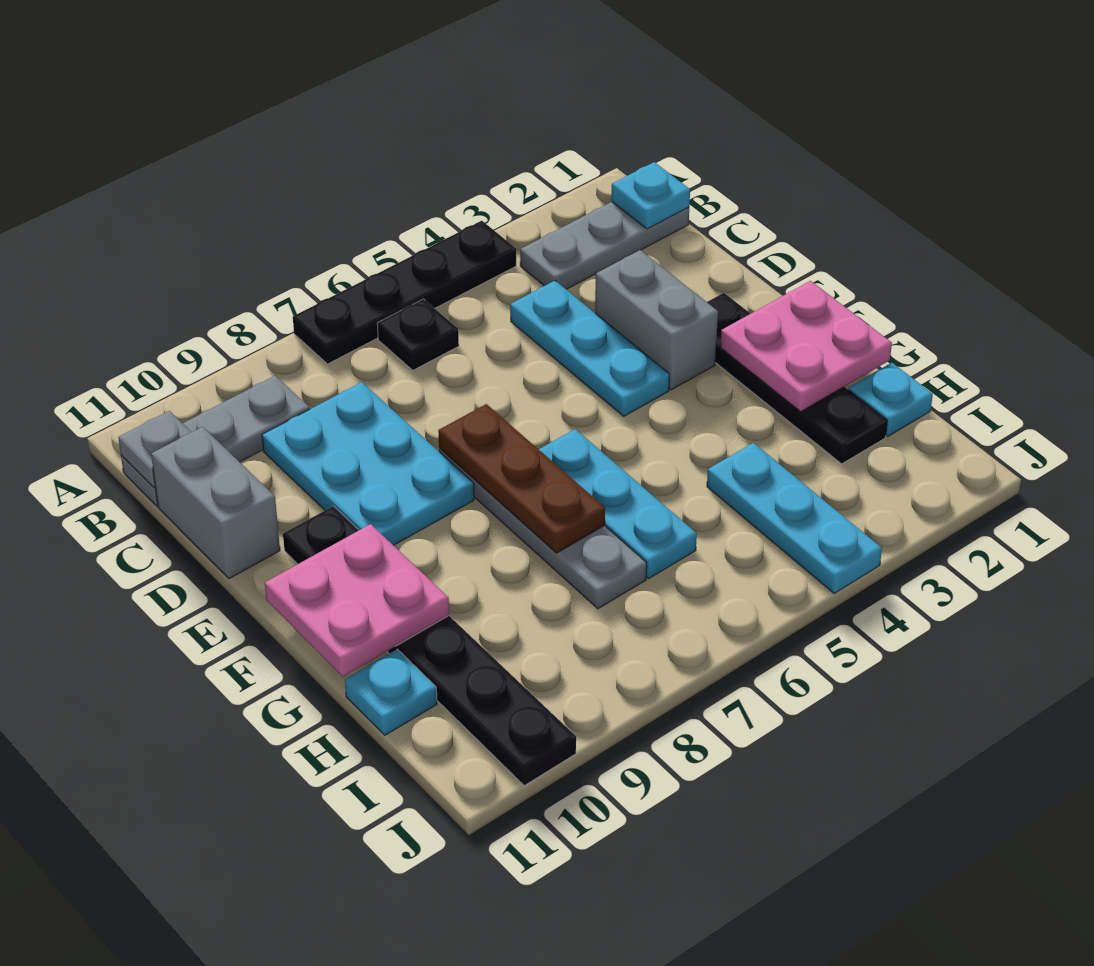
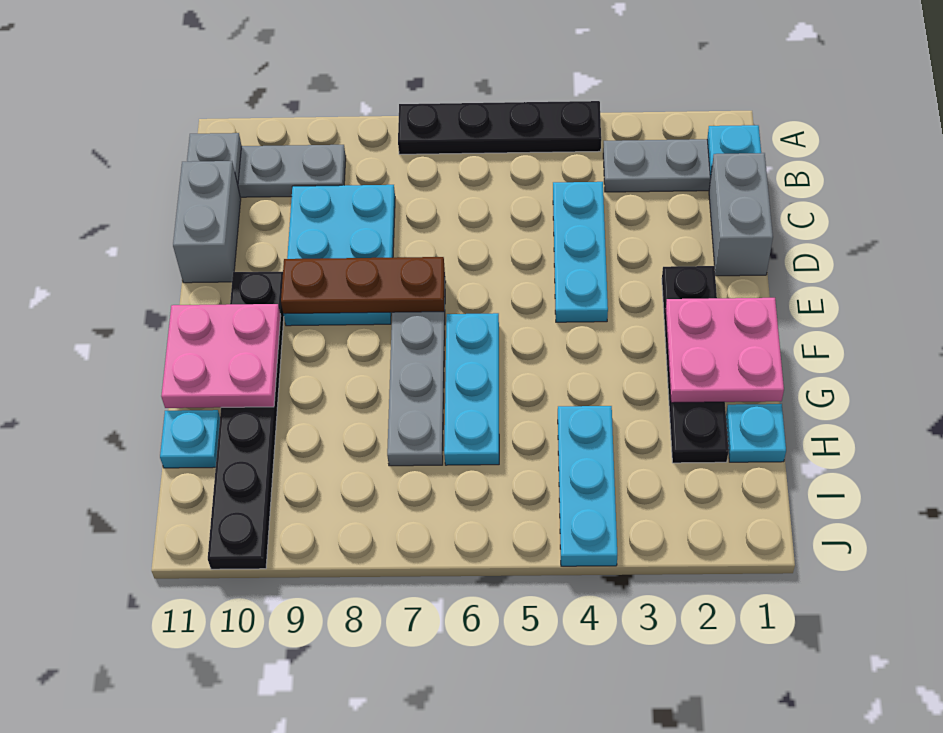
black plate B6 level 1 -> none
grey brick D3:E3 level 1 -> grey brick C1:D1 level 1
brown plate E7:G7 level 2 -> brown plate E7:E9 level 2

